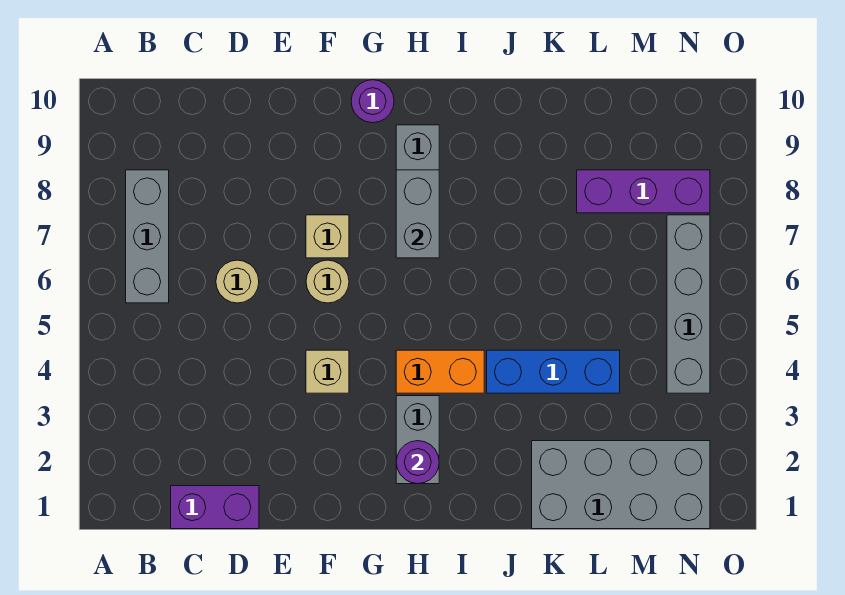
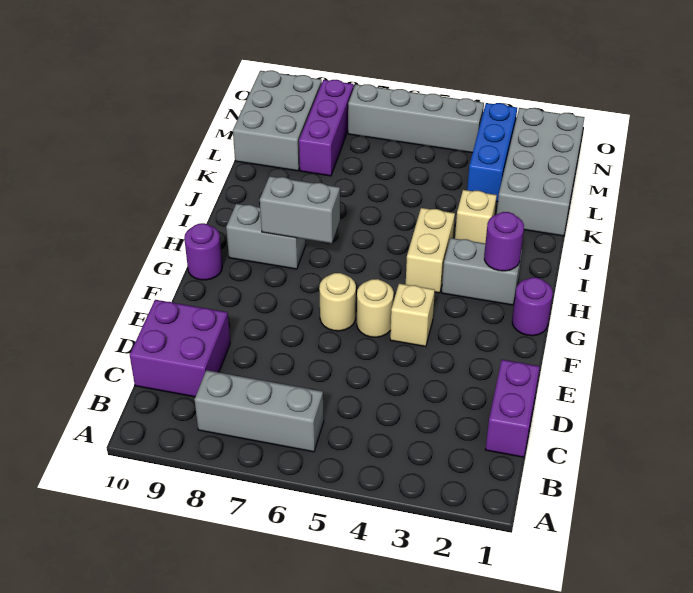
none -> purple brick C9:D10 level 1
tan round brick D6 level 1 -> tan round brick F5 level 1
tan brick F7 level 1 -> tan brick J3 level 1
none -> purple round brick G1 level 1
orange brick H4:I4 level 1 -> tan brick H4:I4 level 1
blue brick J4:L4 level 1 -> blue brick L3:N3 level 1
none -> grey brick L9:N10 level 1

